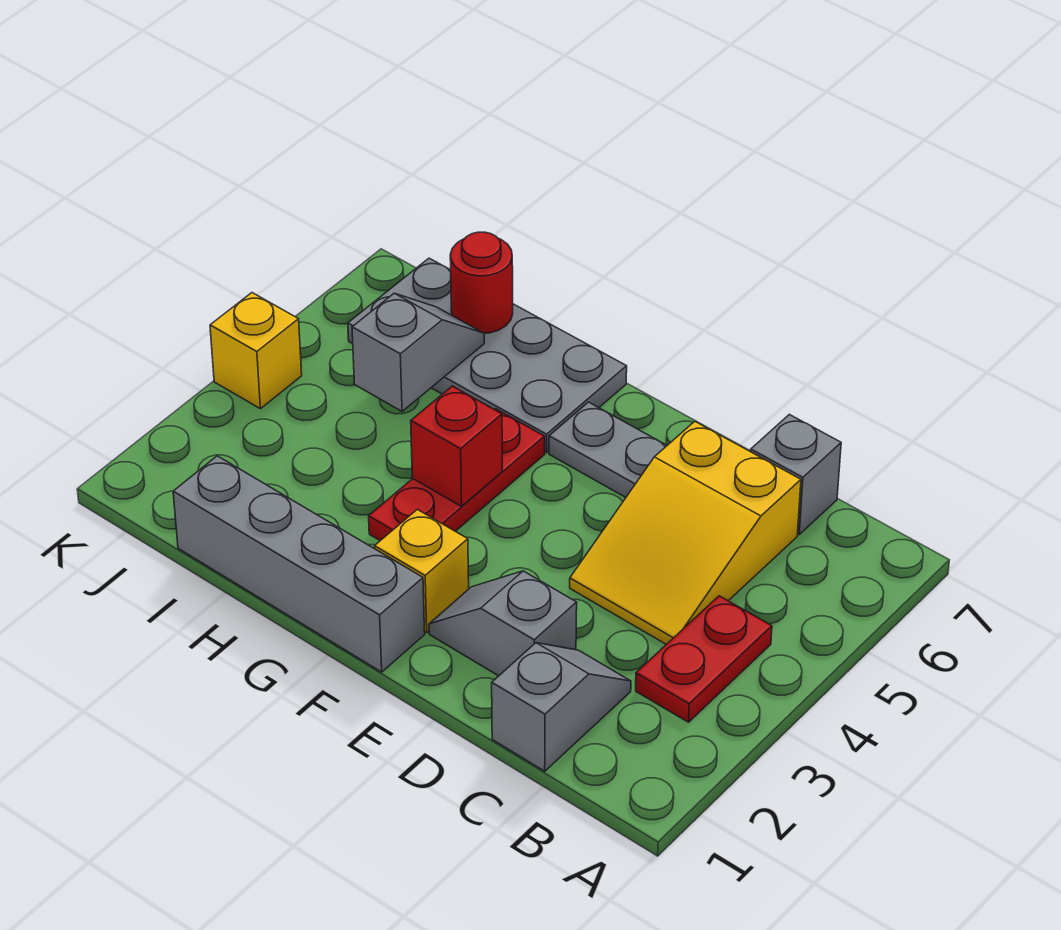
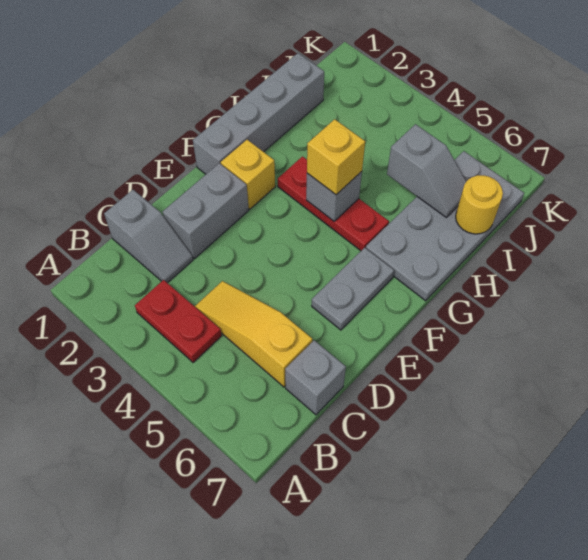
yellow slope C4:D6 level 1 top 6 -> yellow slope C4:C6 level 1 top 6
grey slope D2:E2 level 1 top D -> grey brick D2:E2 level 1
red brick G4 level 2 -> grey brick G4 level 2
red round brick I7 level 2 -> yellow round brick I7 level 2
yellow brick K4 level 1 -> yellow brick G4 level 3

